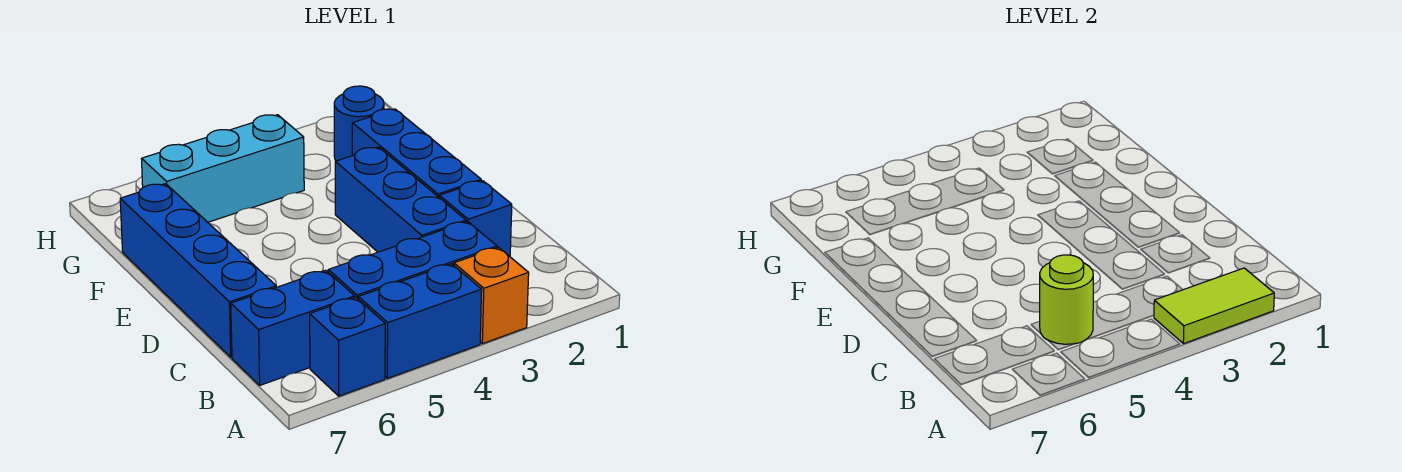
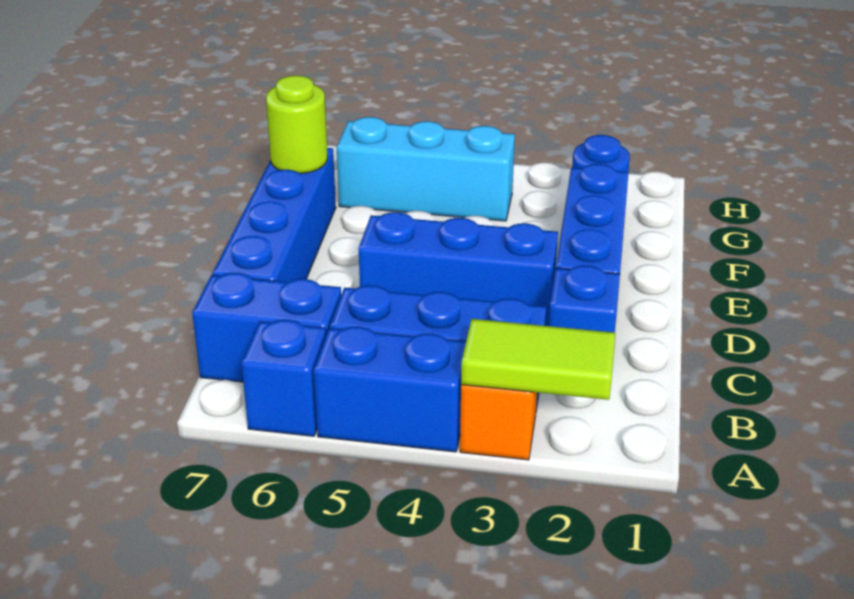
lime round brick B5 level 2 -> lime round brick F7 level 2
blue brick C3:E3 level 1 -> blue brick D3:D5 level 1

